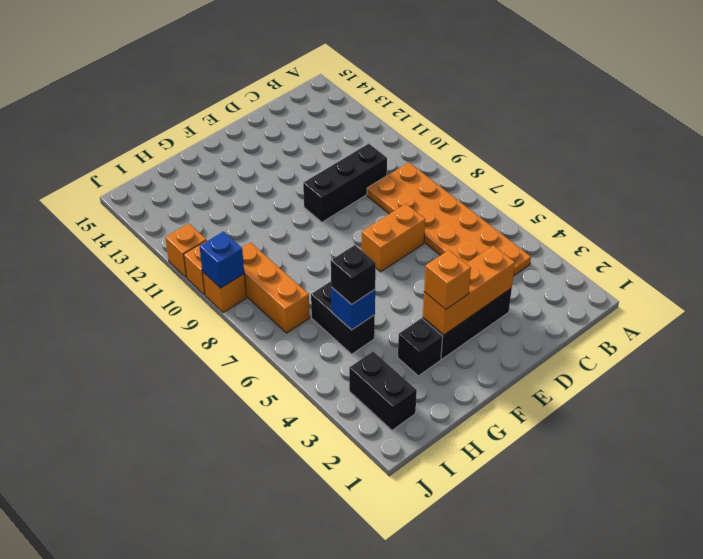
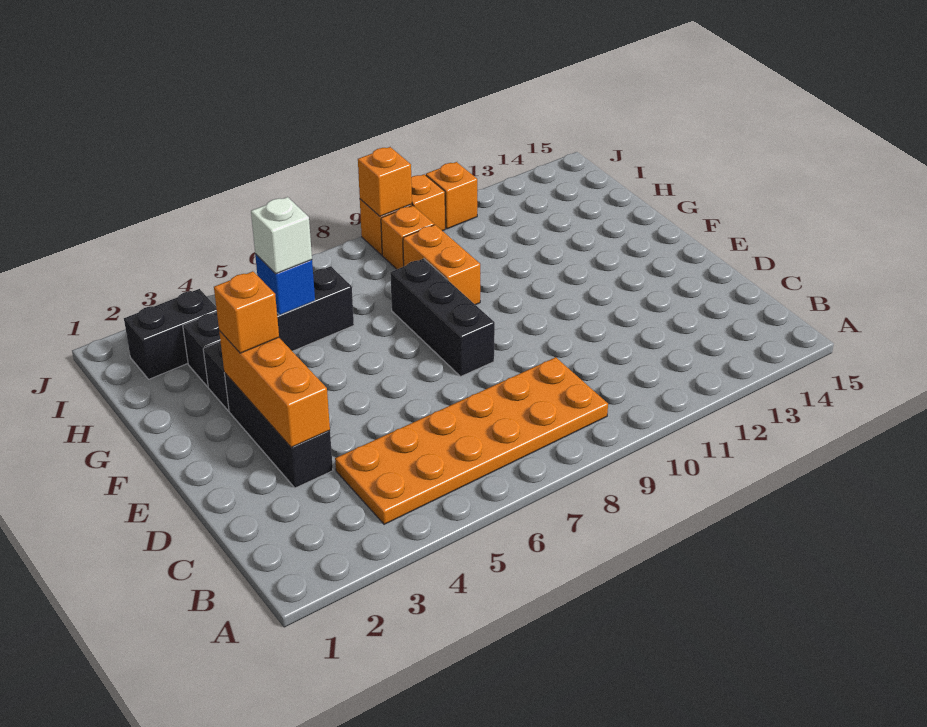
black brick C10:E10 level 1 -> black brick E8:G8 level 1
orange brick D7:E7 level 1 -> orange brick G9:H9 level 1
black brick H5:H6 level 1 -> black brick H3:H6 level 1
black brick H5 level 3 -> white brick H5 level 3
orange brick I7:I9 level 1 -> orange brick I9 level 1
blue brick J9 level 2 -> orange brick J9 level 2

